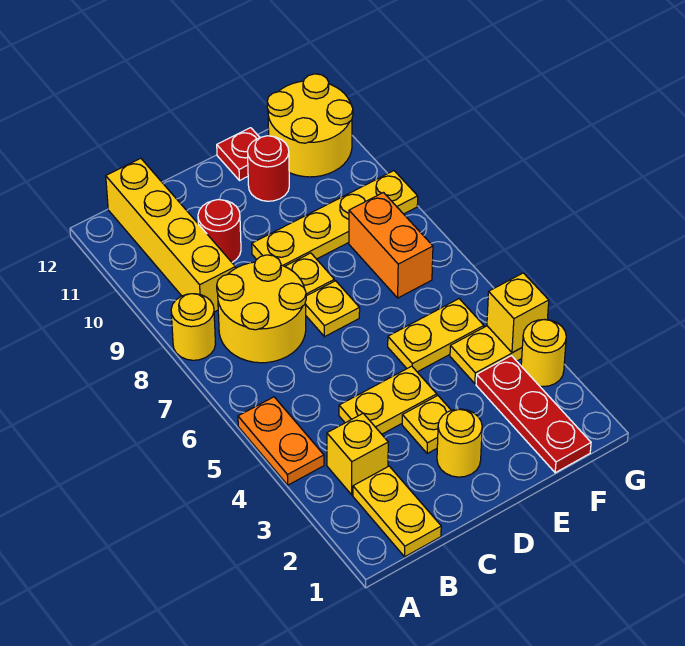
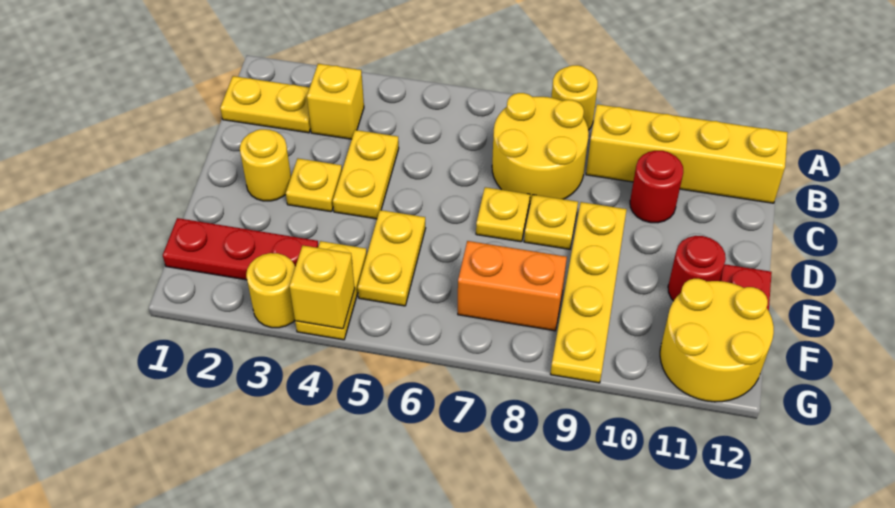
orange plate A4:A5 level 1 -> none

